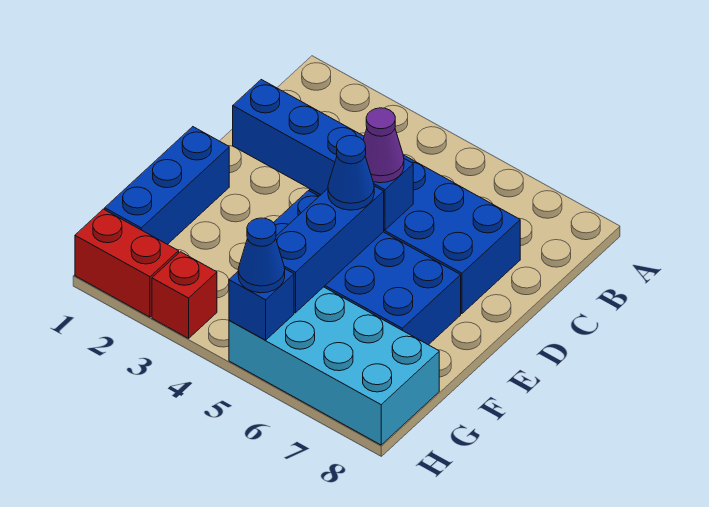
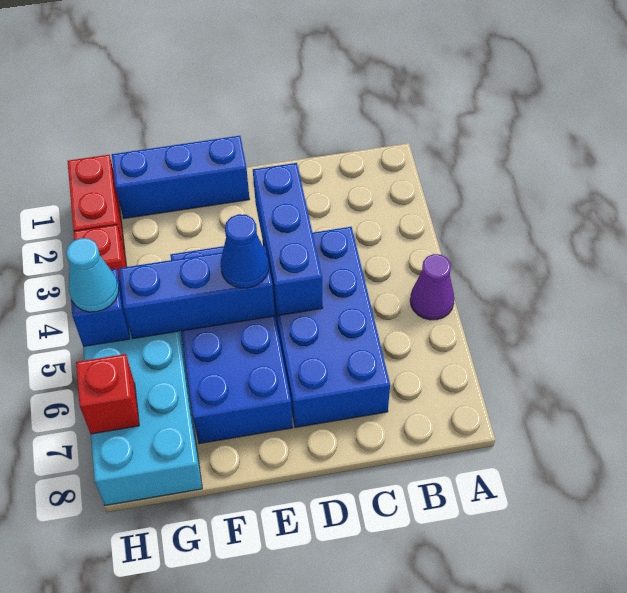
blue brick D2:D5 level 2 -> blue brick D3:D5 level 2
purple cone D5 level 3 -> purple cone A5 level 1
blue cone H5 level 3 -> cyan cone H5 level 3
none -> red brick H7 level 2

